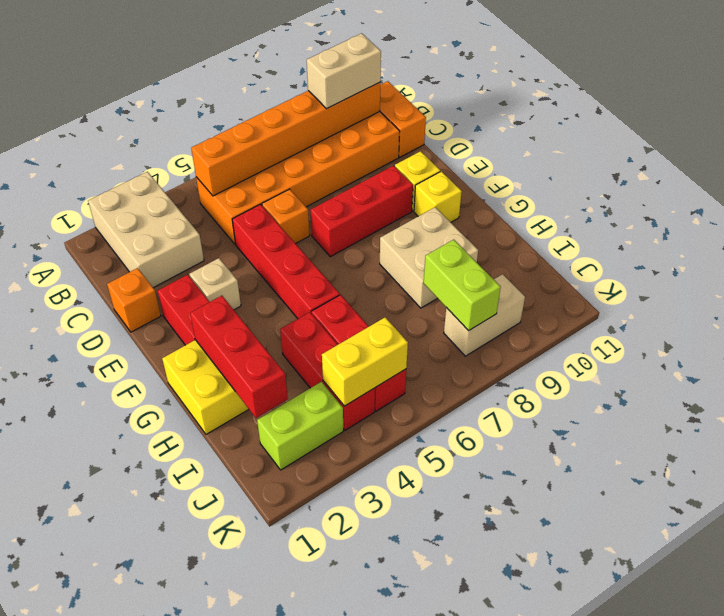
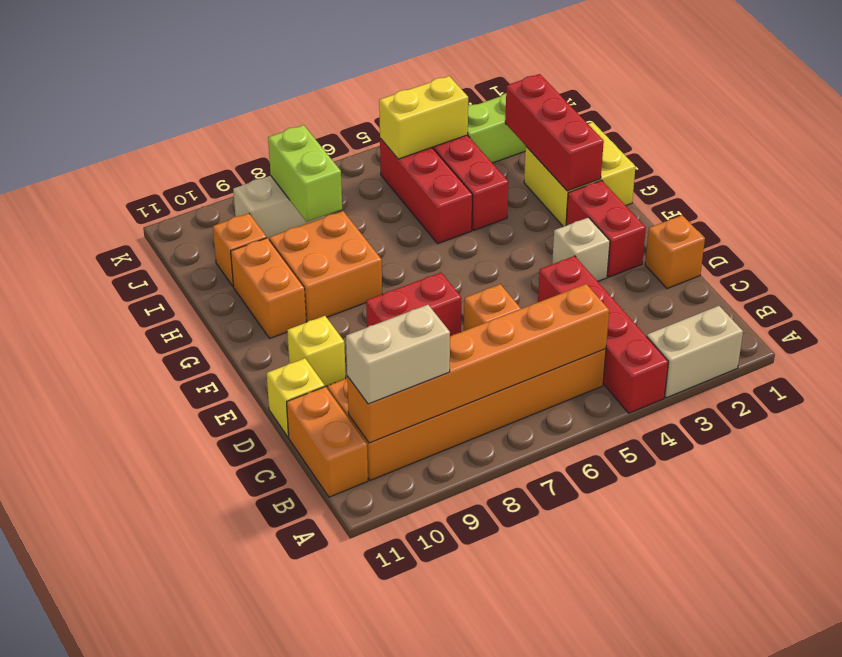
tan brick A2:C3 level 1 -> tan brick A2:A3 level 1
red brick D5:G5 level 1 -> red brick A4:D4 level 1
red brick E7:E9 level 1 -> red brick E7:E8 level 1
yellow brick F10 level 1 -> yellow brick D11 level 1
tan brick G8:H9 level 1 -> orange brick G8:H9 level 1
none -> orange brick G10:H10 level 1
none -> orange brick I10 level 1

